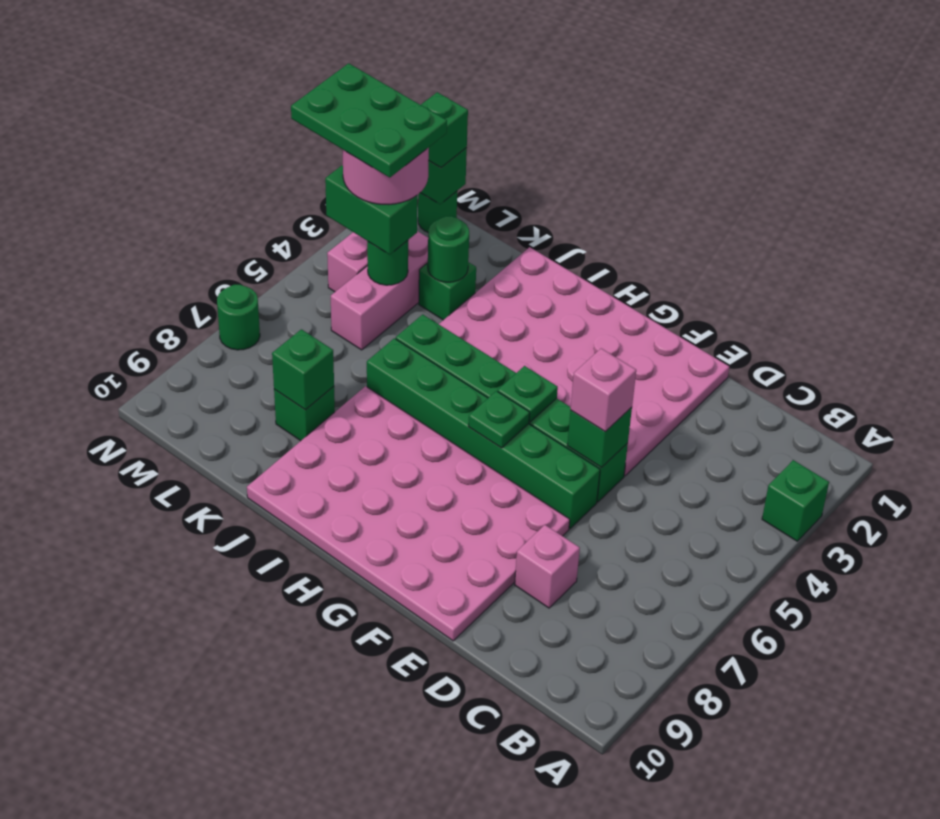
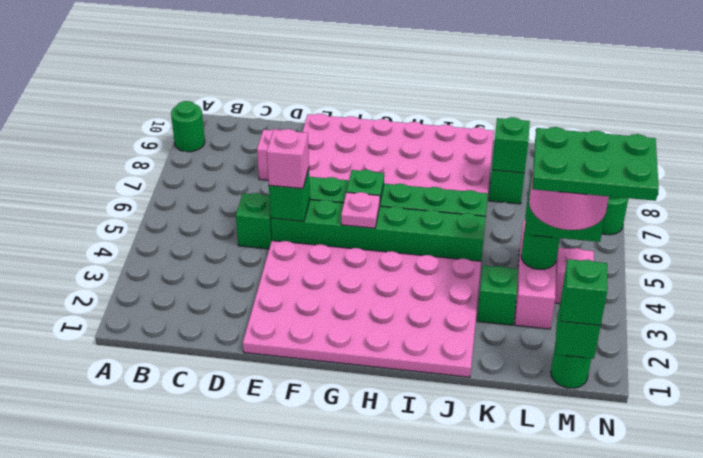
green brick A3 level 1 -> green brick D5 level 1
green plate G5 level 2 -> pink plate G5 level 2
green round brick K3 level 2 -> green round brick A9 level 1

